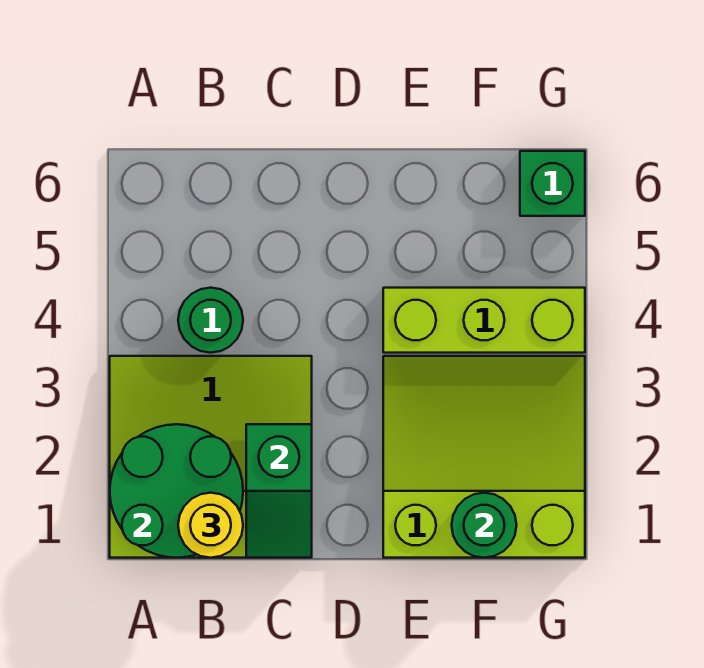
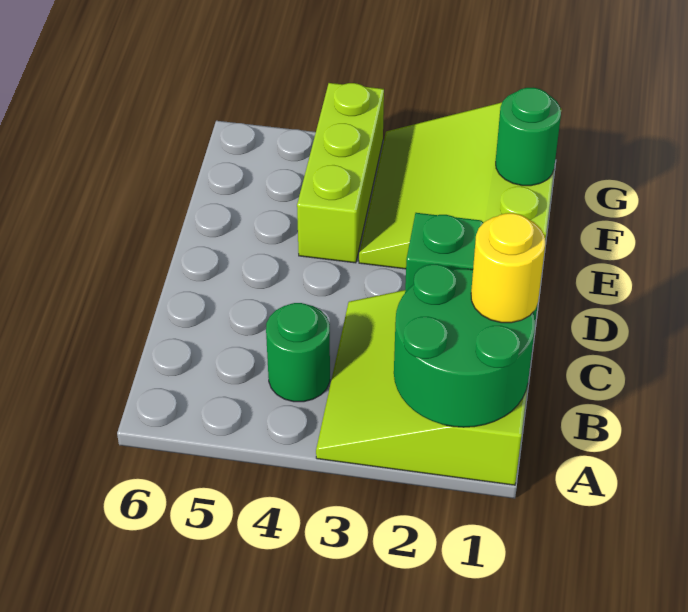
green brick G6 level 1 -> none

